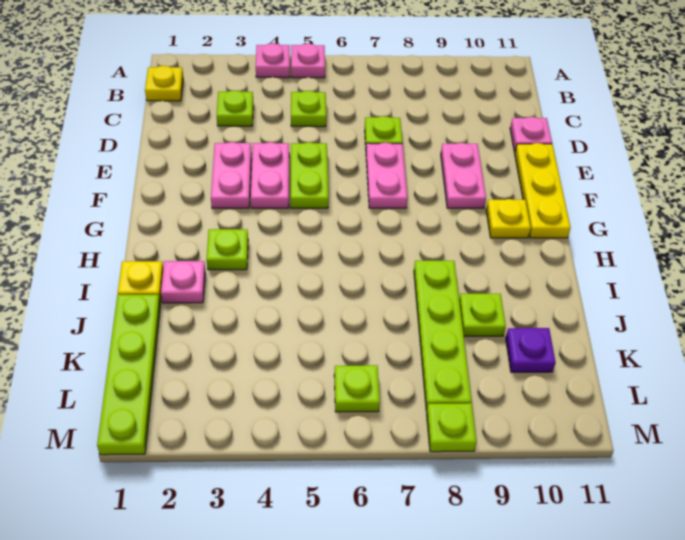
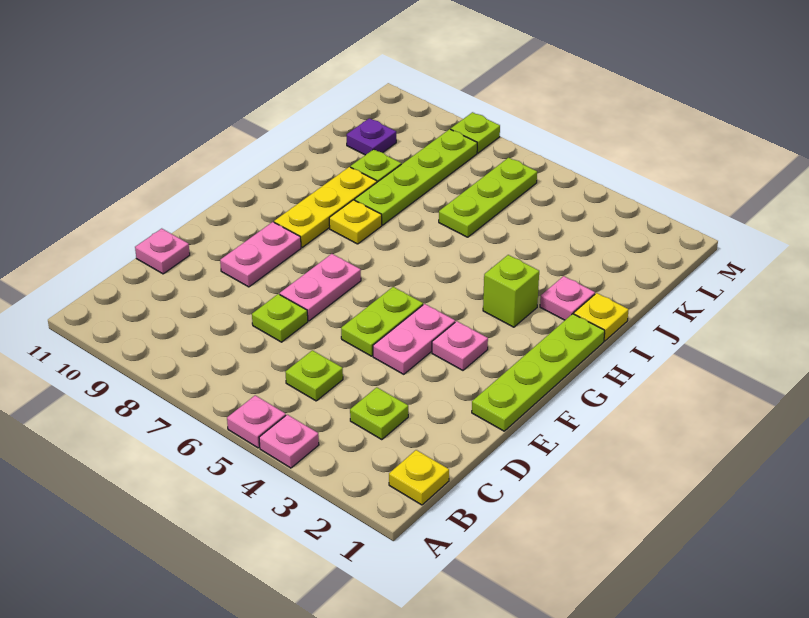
pink plate E3:F3 level 1 -> pink plate F3 level 1
yellow plate E11:G11 level 1 -> yellow plate G9:I9 level 1
yellow plate G10 level 1 -> yellow plate H8 level 1
lime plate H3 level 1 -> lime brick H3 level 1
lime plate J1:M1 level 1 -> lime plate E1:H1 level 1
lime plate L6 level 1 -> lime plate J6:L6 level 1

